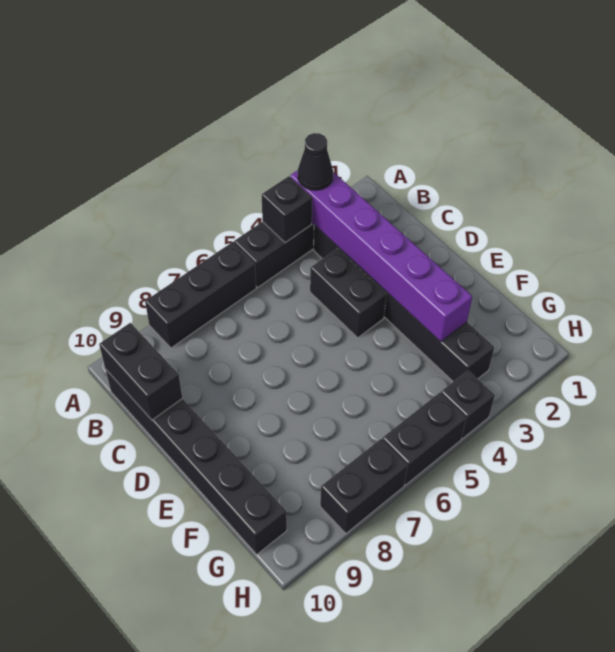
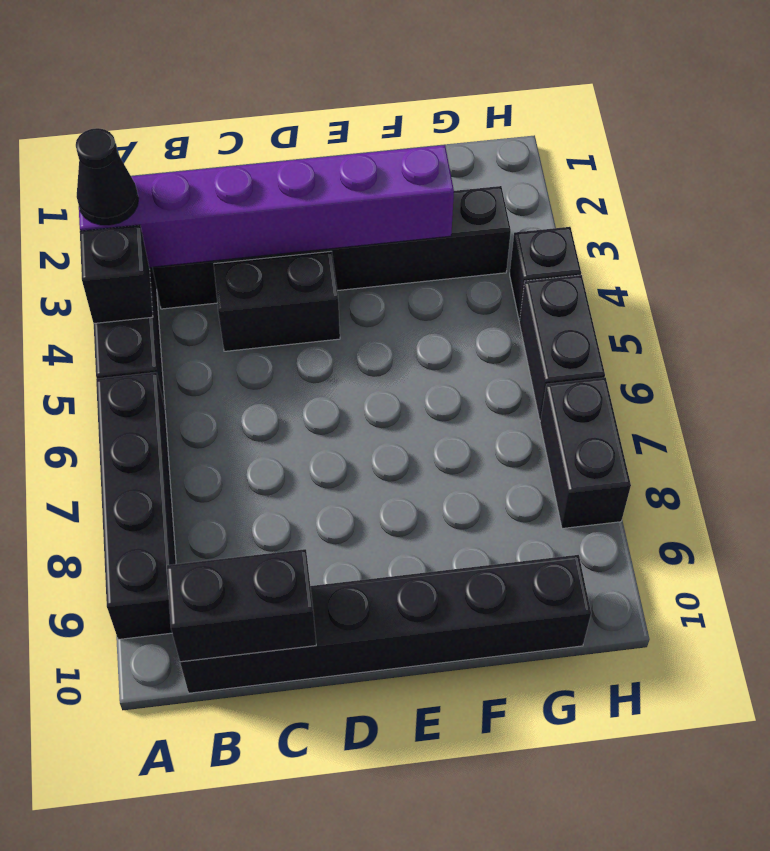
black brick A6:A8 level 1 -> black brick A6:A9 level 1

